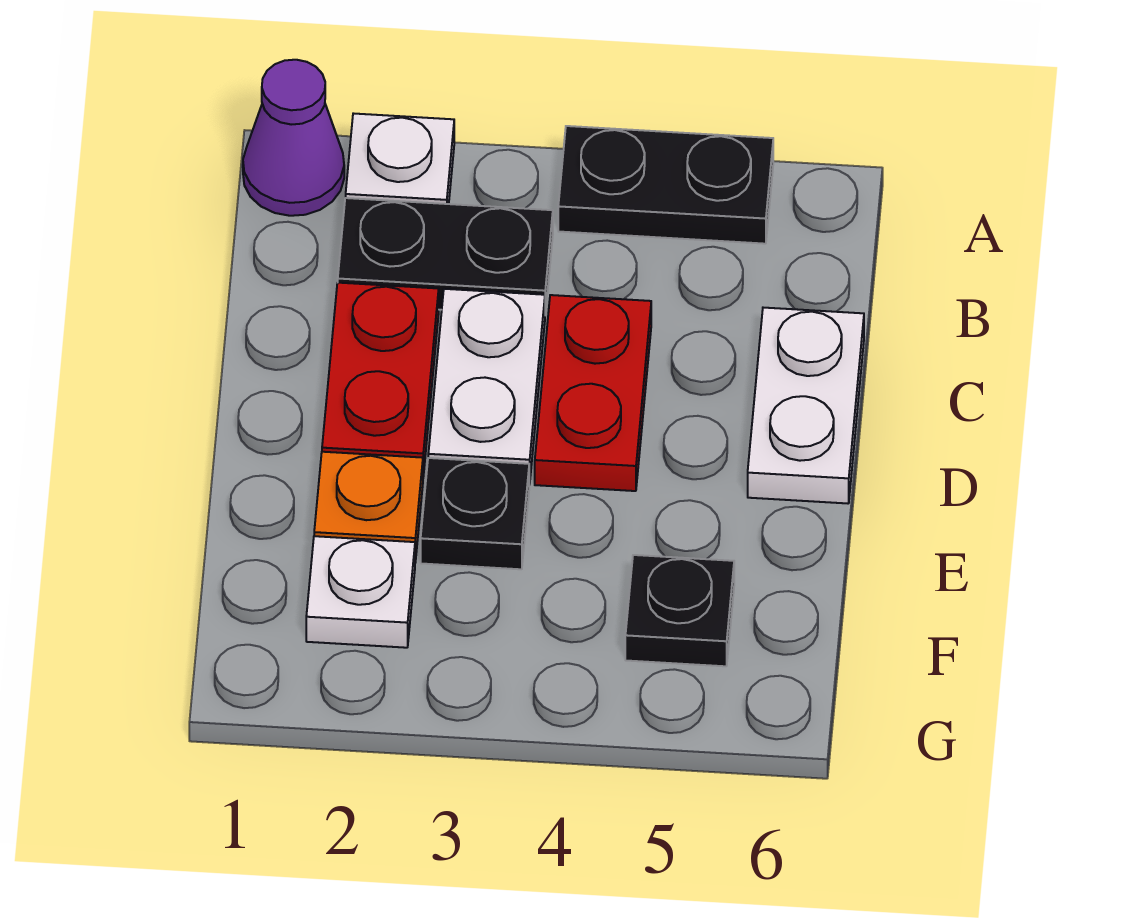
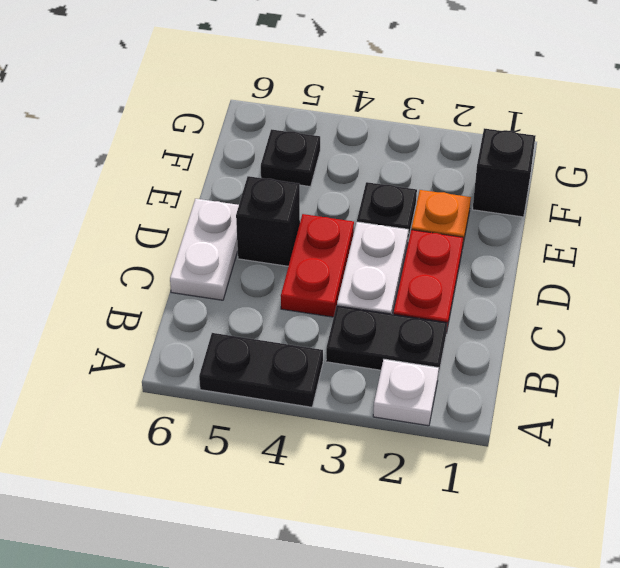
purple cone A1 level 1 -> none
none -> black brick D5 level 1
none -> black brick F1 level 1
white plate F2 level 1 -> none

